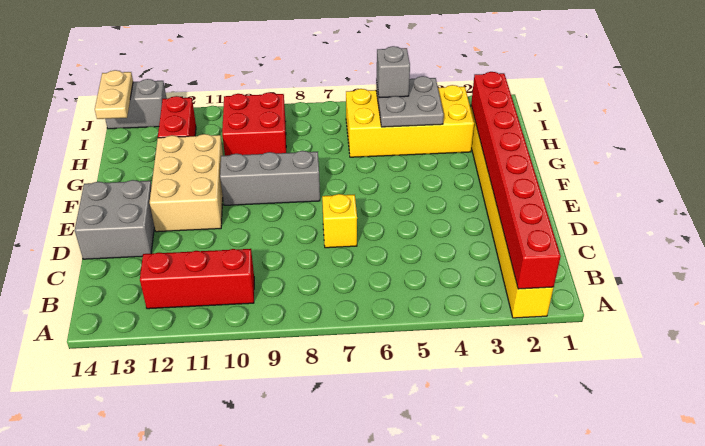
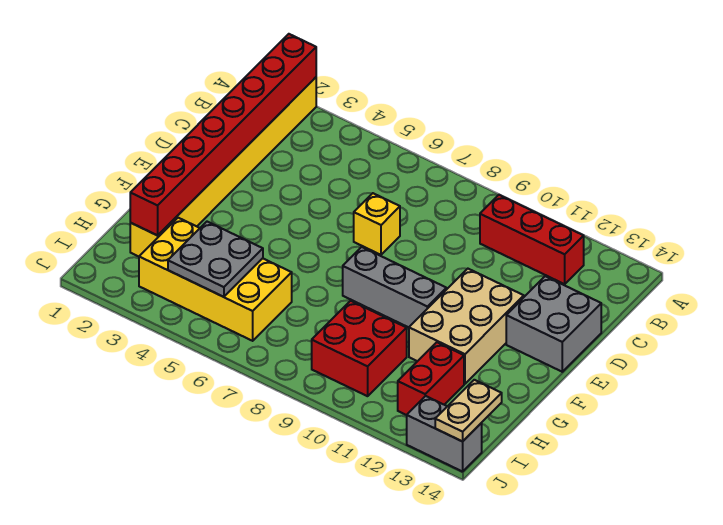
grey brick I5 level 3 -> none

